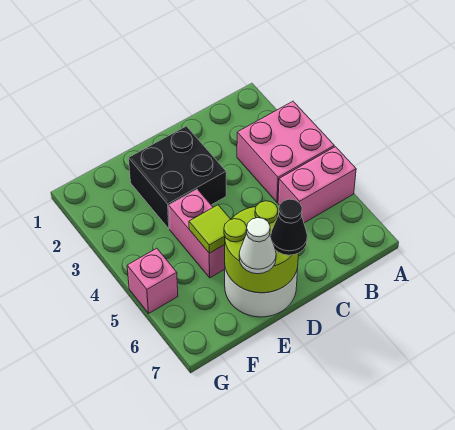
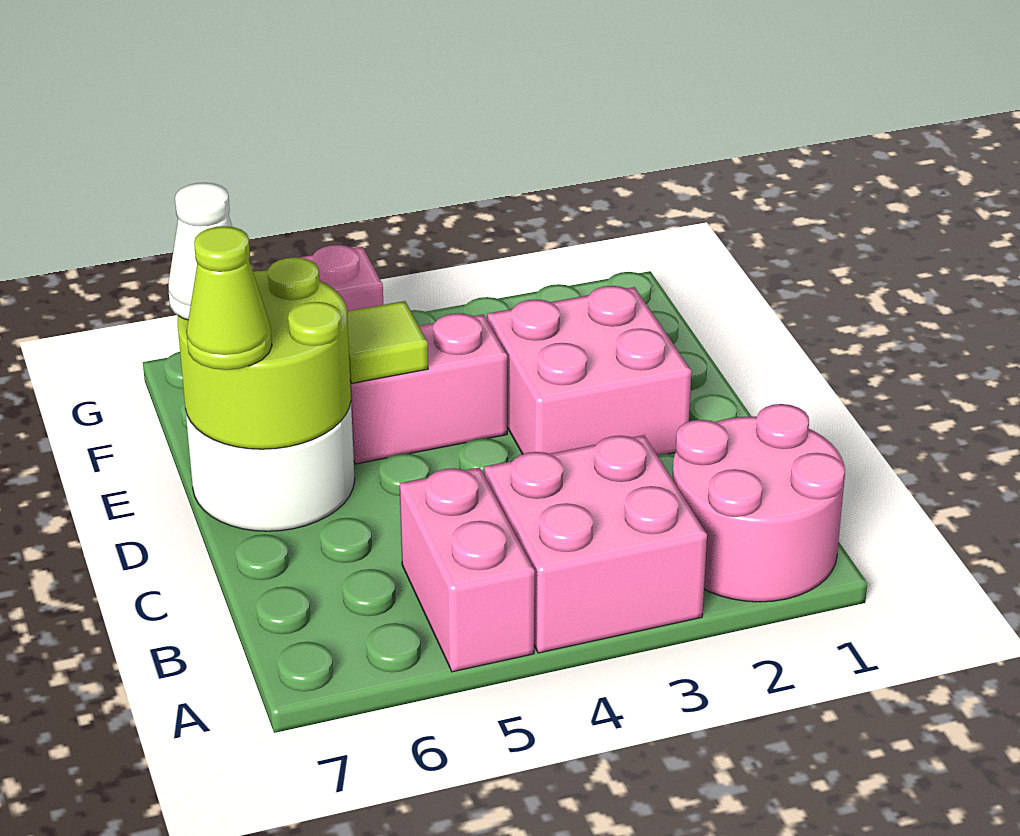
none -> pink round brick A1:B2 level 1
black brick D2:E3 level 1 -> pink brick D2:E3 level 1
black cone D7 level 3 -> lime cone D7 level 3

